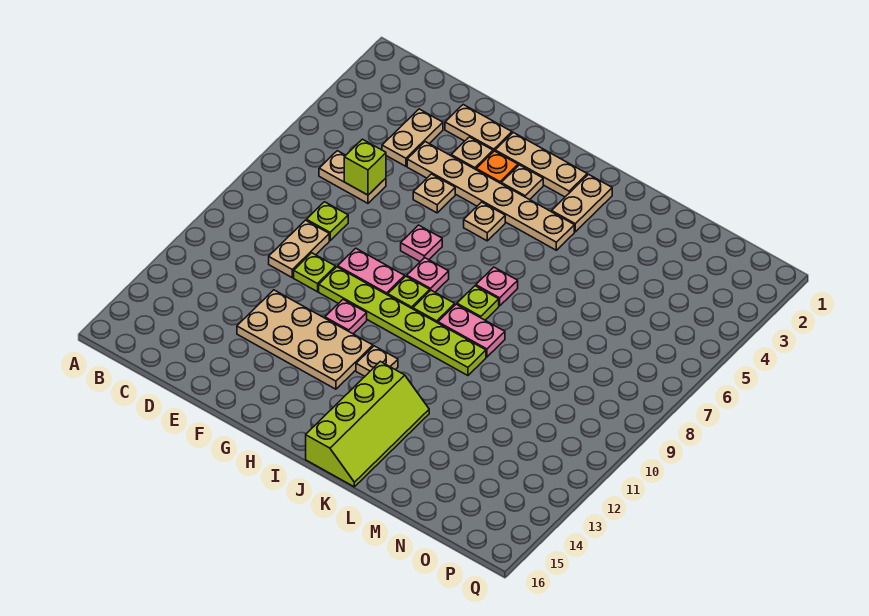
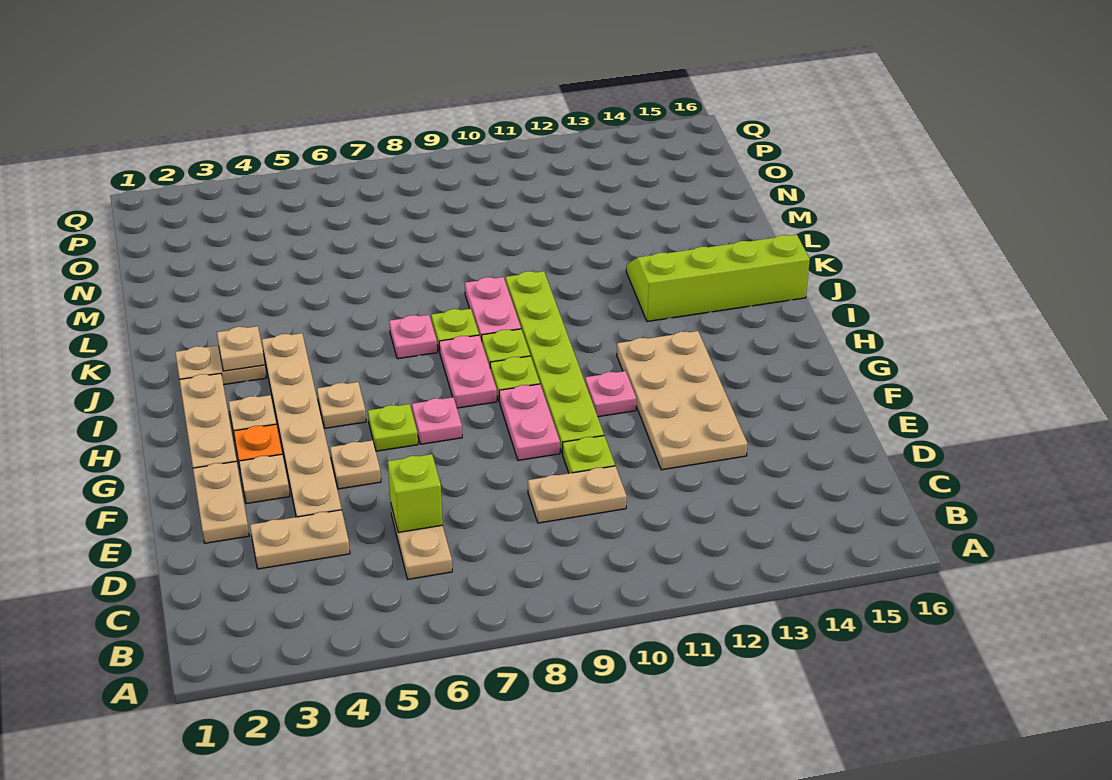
lime plate D8 level 1 -> lime plate G6 level 1
pink plate H8 level 1 -> pink plate H8:I8 level 1
tan plate I12 level 1 -> tan plate J3 level 2

